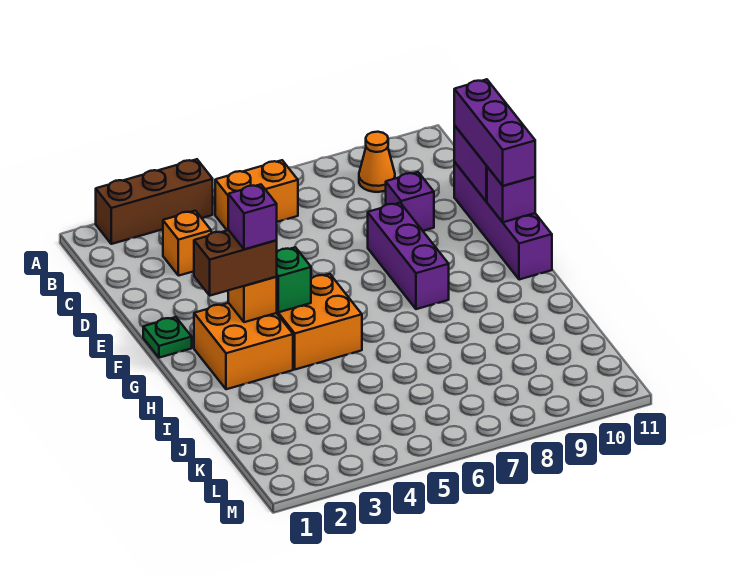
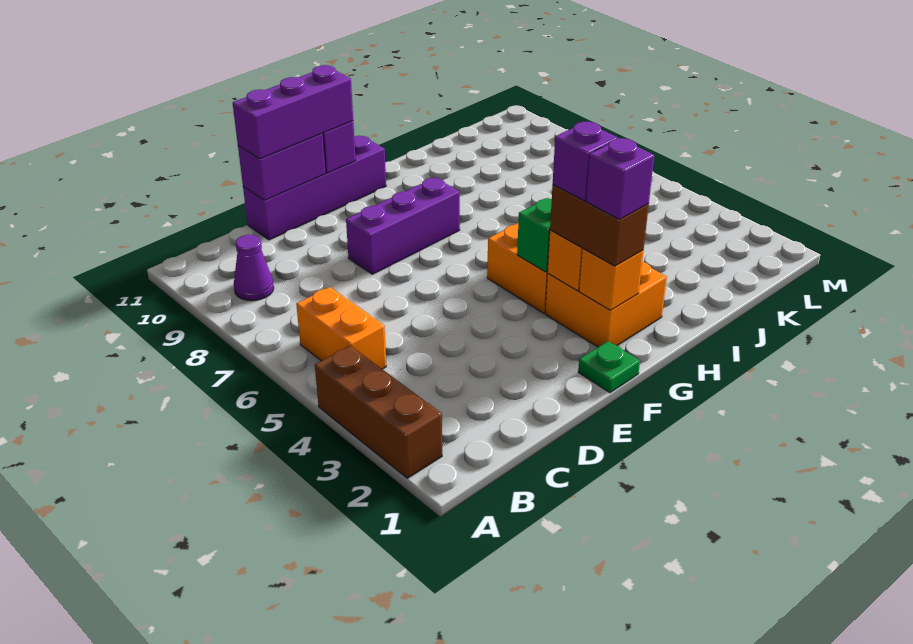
orange cone B9 level 1 -> purple cone B9 level 1
orange brick C3 level 1 -> orange brick G2 level 2
purple brick D9 level 1 -> purple brick G2 level 4

